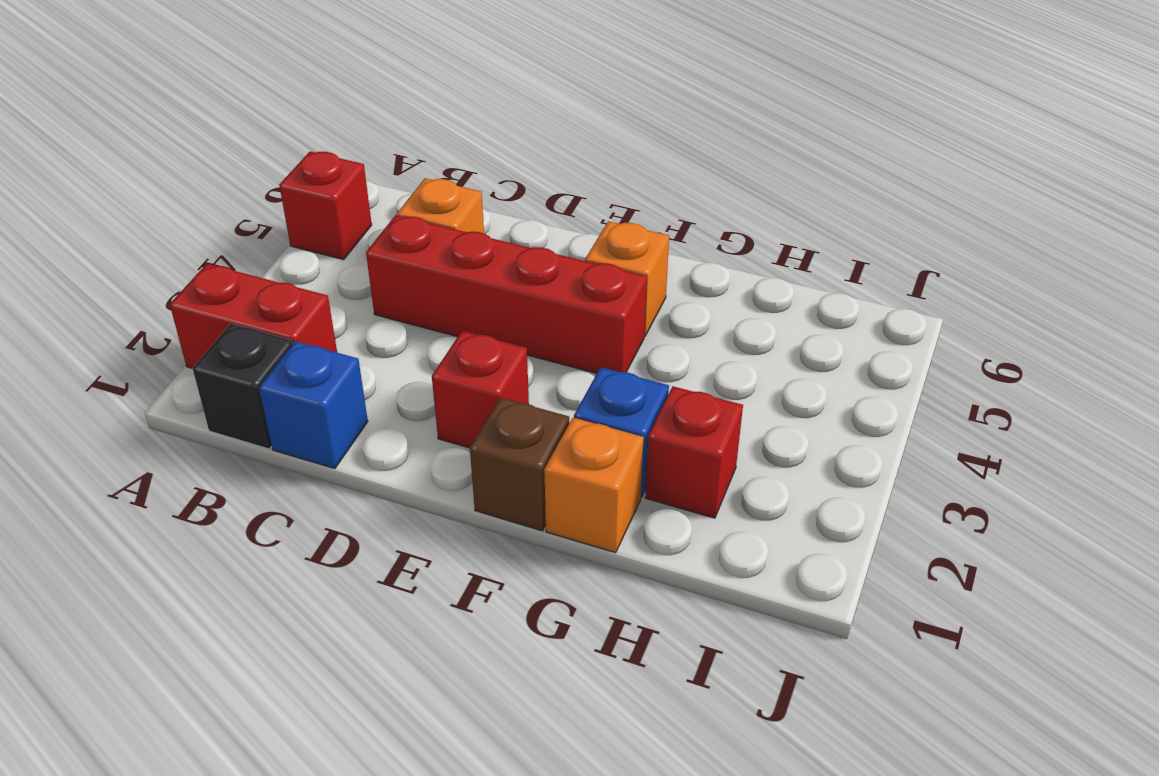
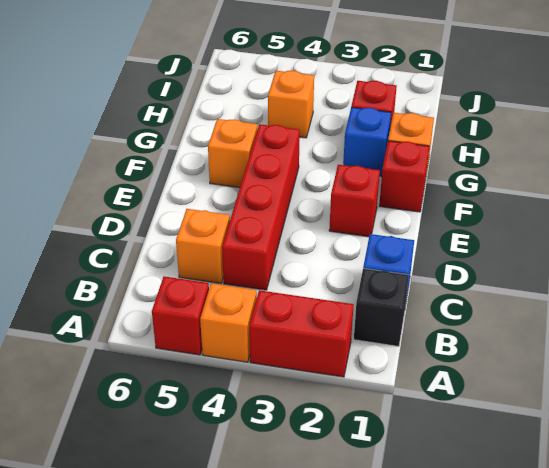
red brick A2:B2 level 1 -> red brick A2:A3 level 1
none -> orange brick A4 level 1
brown brick F1 level 1 -> red brick F1 level 1
none -> orange brick H4 level 1

